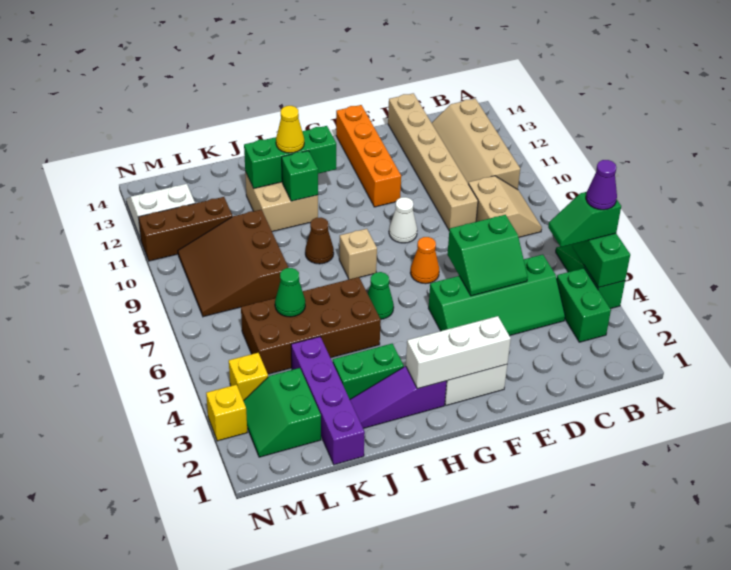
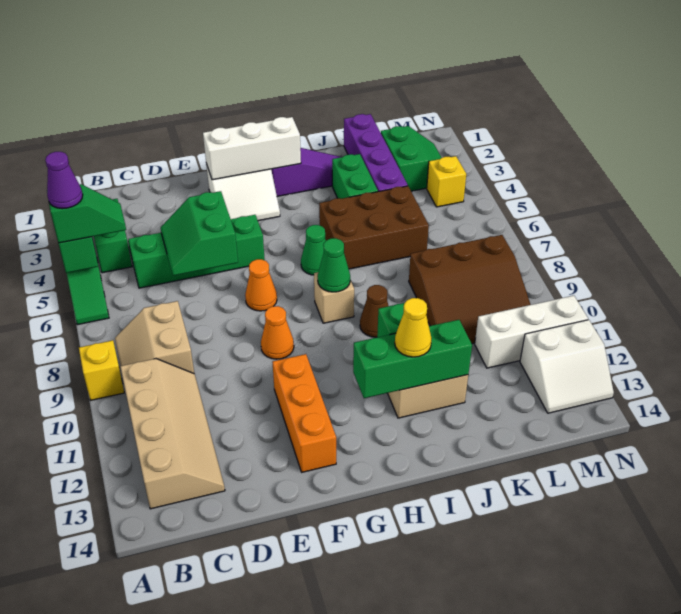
green slope D5:E6 level 2 top 6 -> green slope D5:E6 level 2 top E
tan brick D9:D14 level 1 -> none
white cone F9 level 1 -> orange cone F9 level 1
orange brick F11:F14 level 1 -> orange brick F11:F13 level 1
green brick I3:J3 level 1 -> green brick J3:J4 level 1
brown brick I5:L6 level 1 -> brown brick I5:K6 level 1
green cone K6 level 2 -> green cone H8 level 2
brown slope K8:M10 level 1 top K -> brown slope K8:M10 level 1 top 8
brown brick L11:N11 level 1 -> white brick L11:N11 level 1
yellow brick N3 level 1 -> yellow brick A9 level 1

